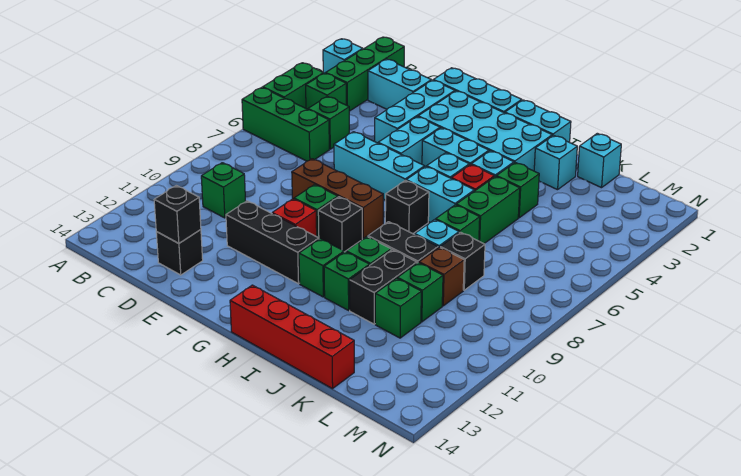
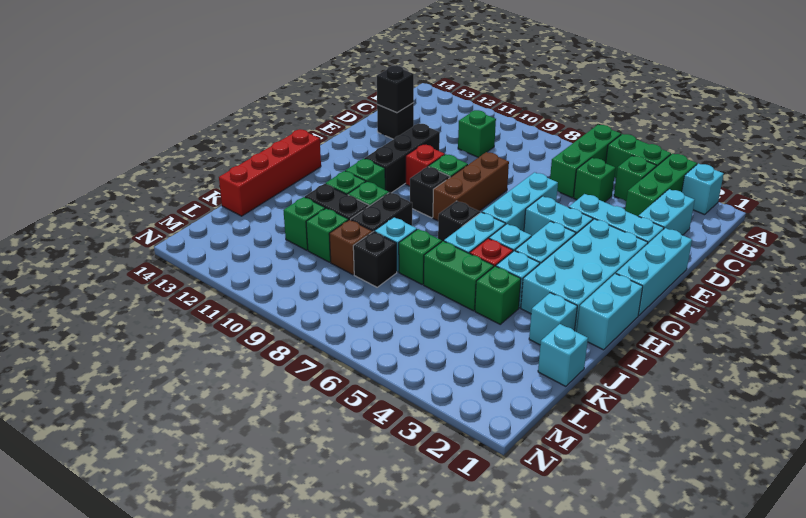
green brick B1:B3 level 1 -> green brick A3:C3 level 1

